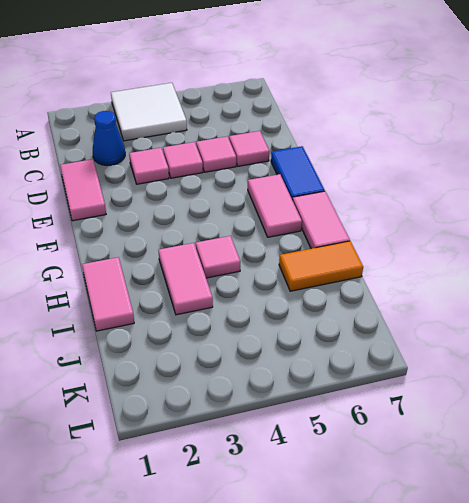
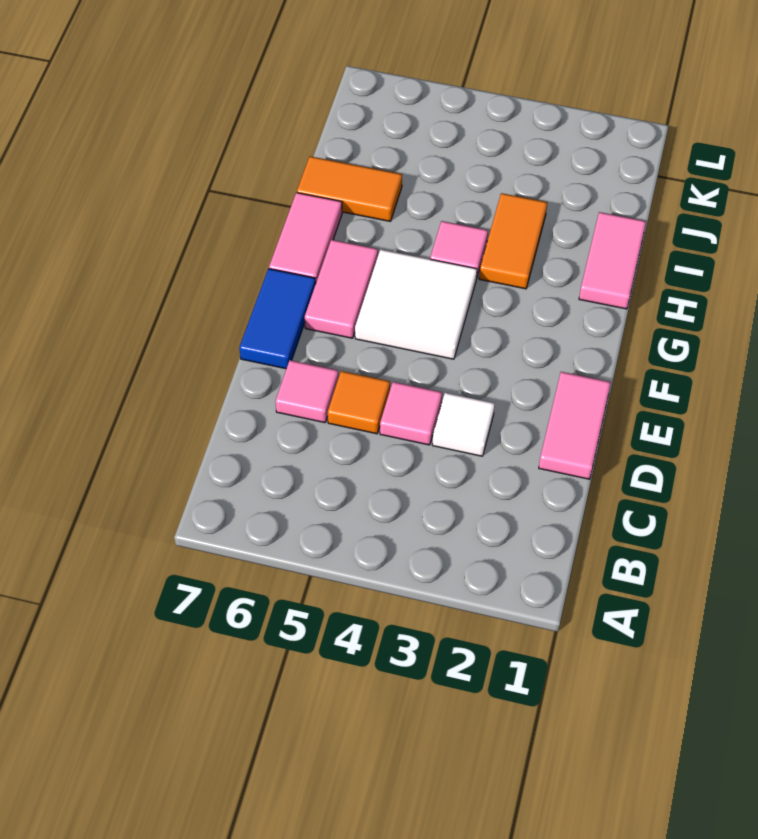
white tile A3:B4 level 1 -> white tile F4:G5 level 1
blue cone C2 level 1 -> none
pink tile D3 level 1 -> white tile D3 level 1
pink tile D5 level 1 -> orange tile D5 level 1
pink tile H3:I3 level 1 -> orange tile H3:I3 level 1

